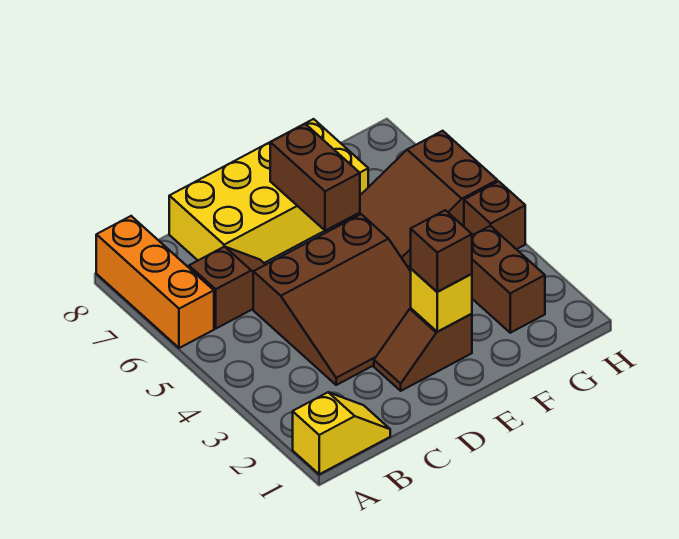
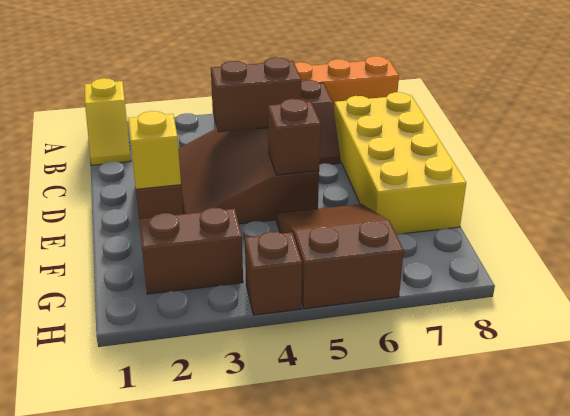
brown brick E2 level 3 -> brown brick E5 level 2
brown brick E6:E7 level 2 -> brown brick C4:C5 level 2

